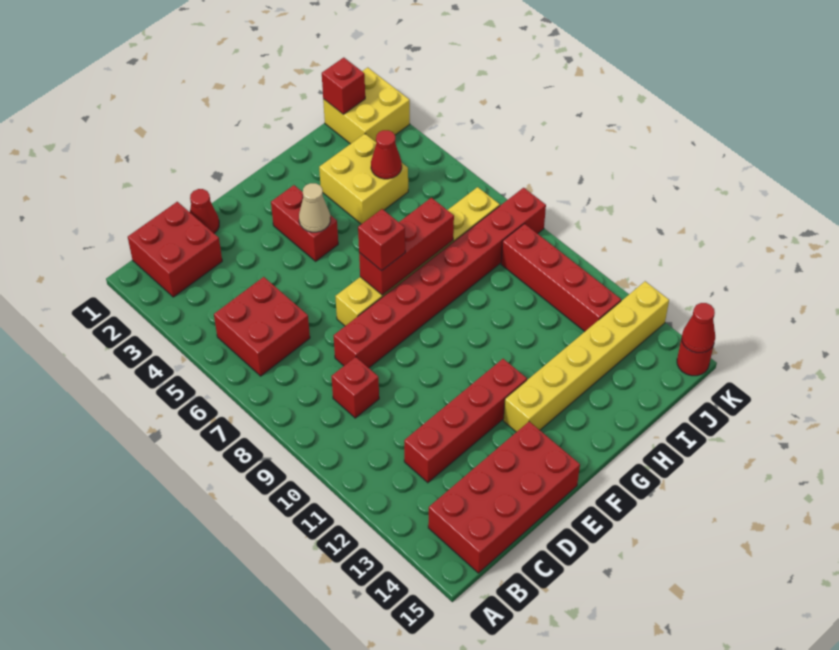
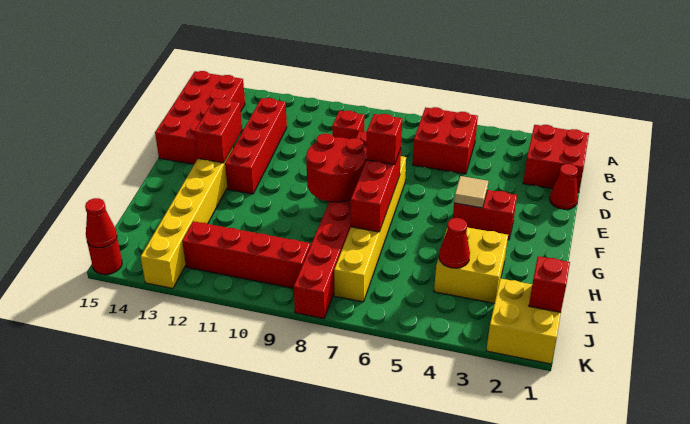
none -> red brick E13:F13 level 2
tan cone F4 level 2 -> tan tile F4 level 2
none -> red round brick F8:G9 level 2

